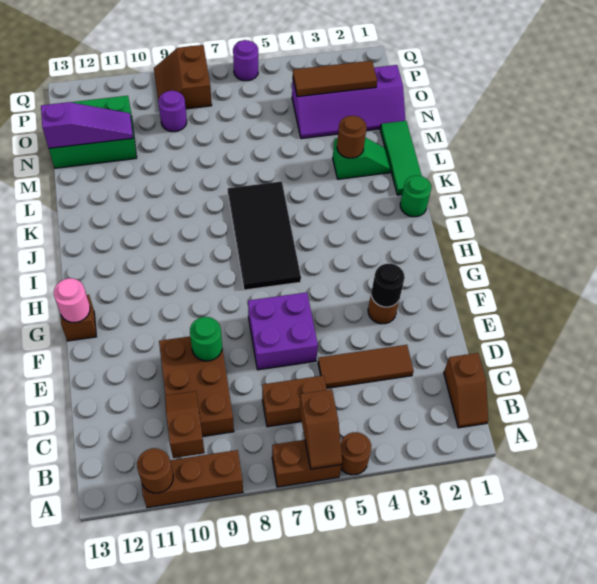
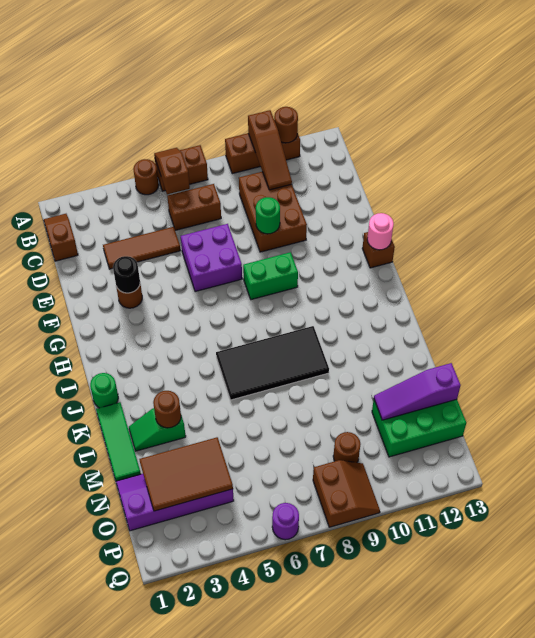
brown slope B10:C10 level 2 top B -> brown slope A10:C10 level 2 top A
none -> green brick G8:G9 level 1
black tile H6:K7 level 1 -> black tile J6:K9 level 1
brown tile O2:O4 level 2 -> brown tile N2:O4 level 2
purple round brick O9 level 1 -> brown round brick O9 level 1

